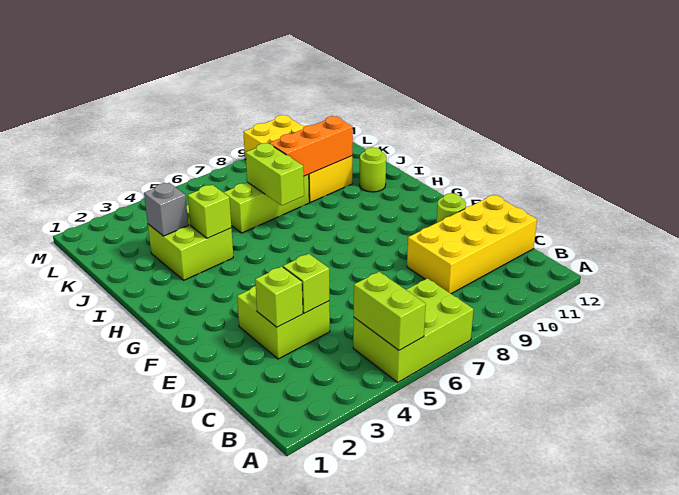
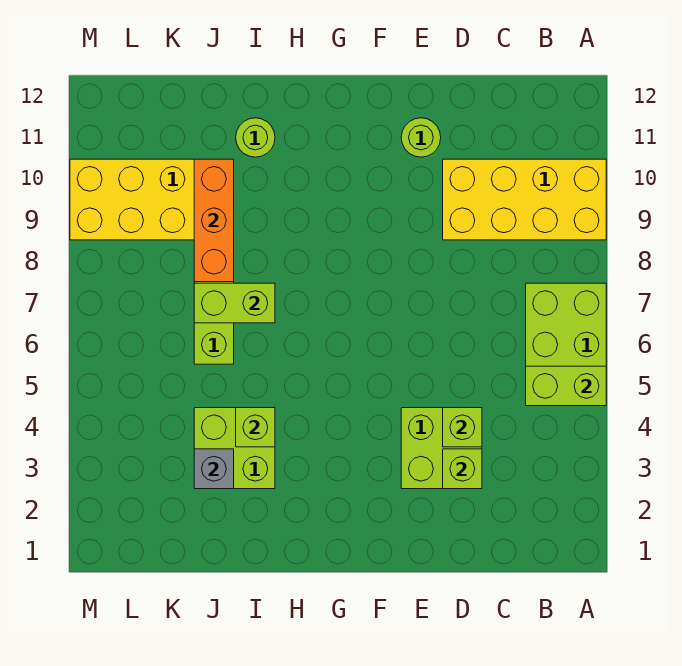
yellow brick C9:D12 level 1 -> yellow brick A9:D10 level 1

